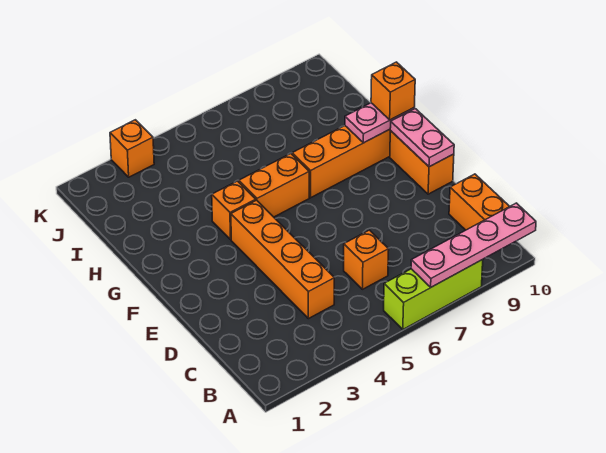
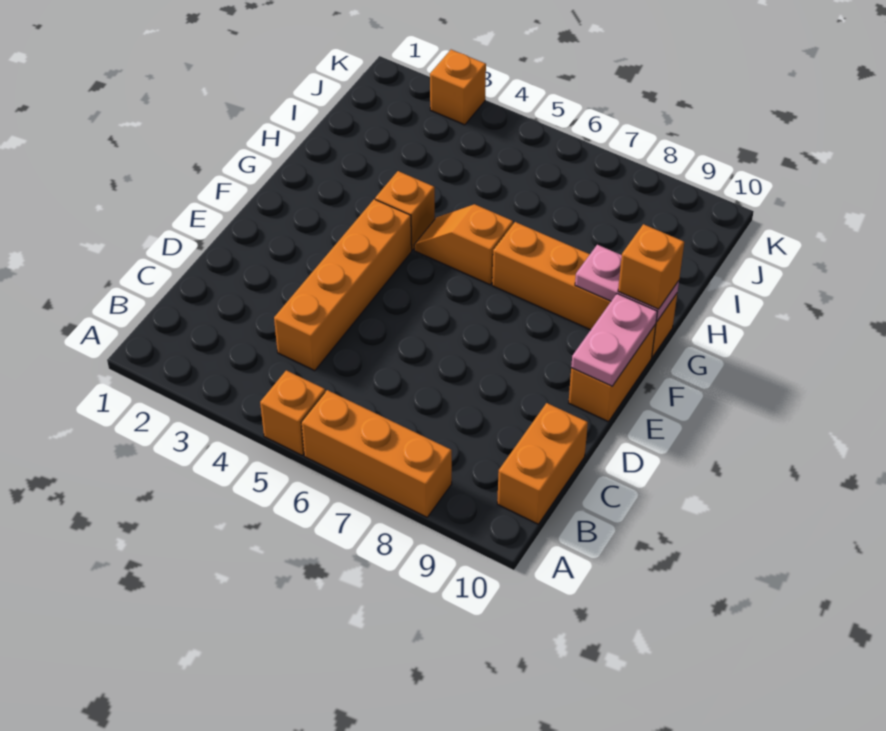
lime brick A6:A8 level 1 -> orange brick A6:A8 level 1
pink plate A7:A10 level 2 -> none
orange brick C6 level 1 -> orange brick A5 level 1
orange brick G5:G6 level 1 -> orange slope G5:G6 level 1 top 6

